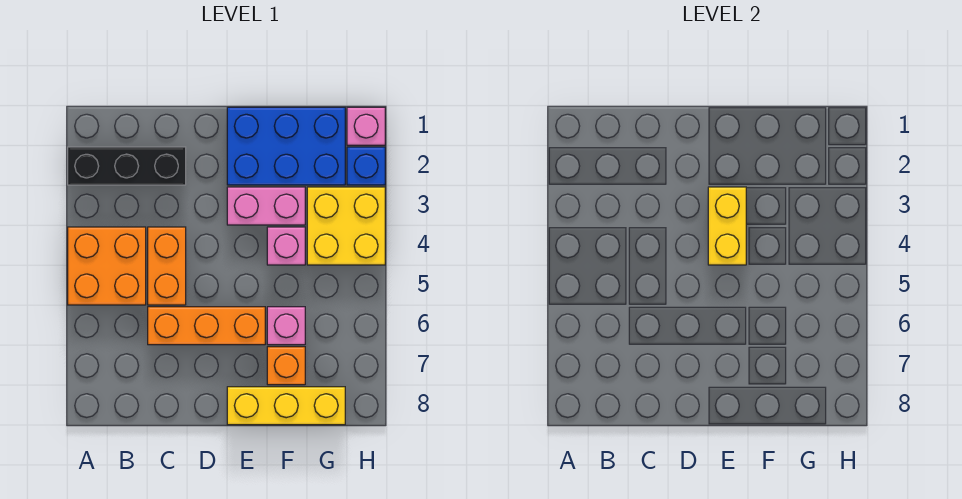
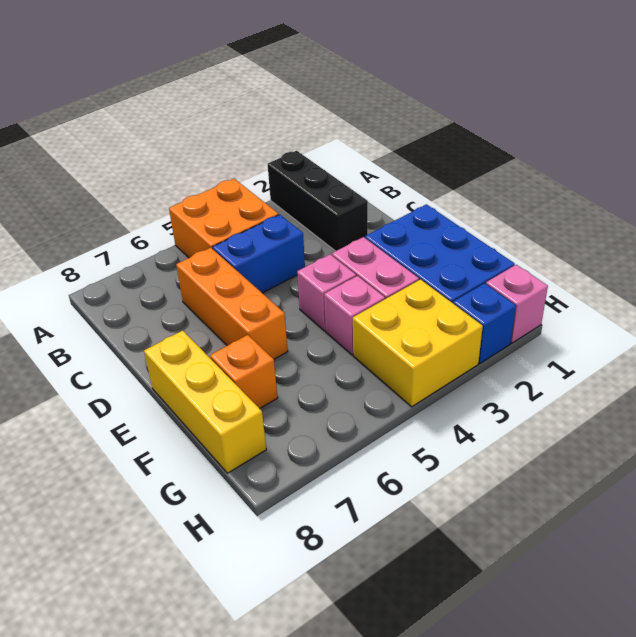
orange brick C4:C5 level 1 -> blue brick C4:C5 level 1
yellow brick E3:E4 level 2 -> none
pink brick F6 level 1 -> pink brick E4 level 1

